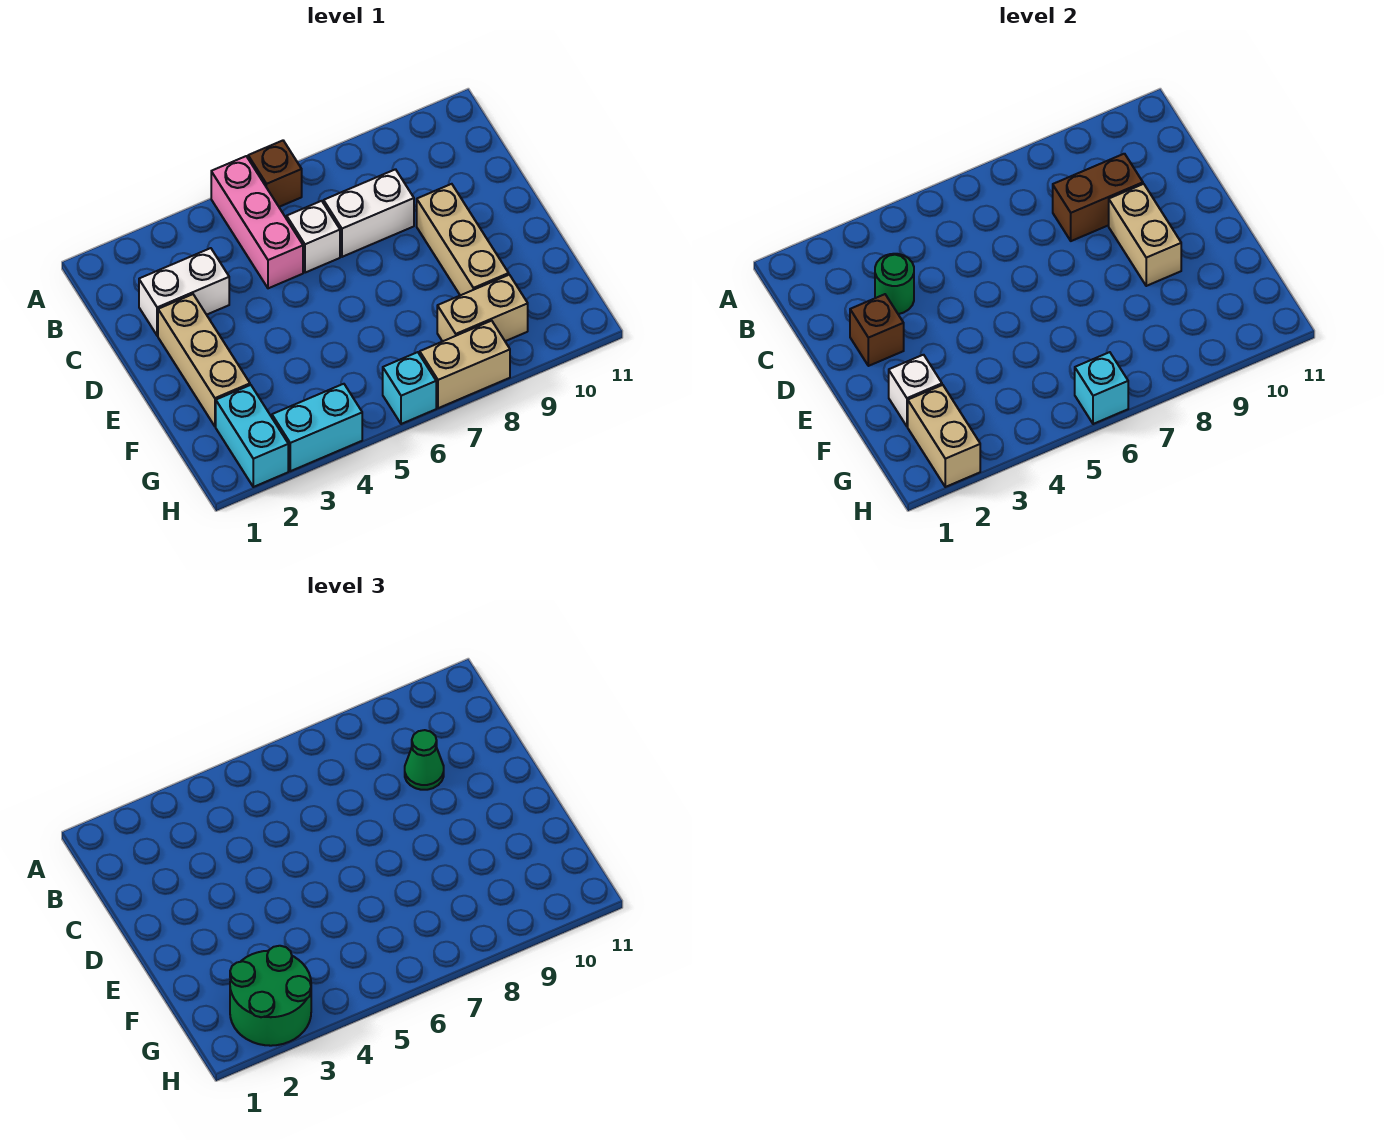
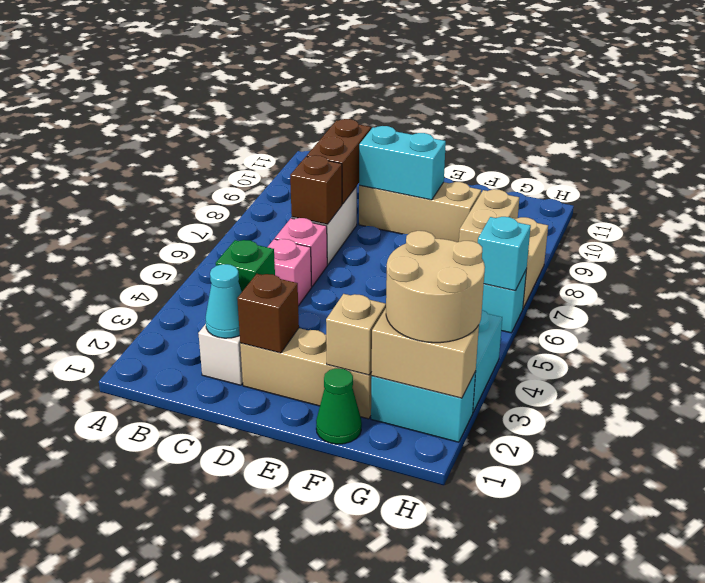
pink brick A5:C5 level 1 -> pink brick C5 level 1
brown brick A6 level 1 -> brown brick C7 level 2
none -> cyan cone C2 level 2
green round brick C3 level 2 -> green brick C3 level 2
white brick C6 level 1 -> pink brick C6 level 1
green cone C9 level 3 -> green cone F1 level 1
tan brick D9:E9 level 2 -> cyan brick D9:E9 level 2
white brick F2 level 2 -> tan brick F2 level 2
green round brick G2:H3 level 3 -> tan round brick G2:H3 level 3

